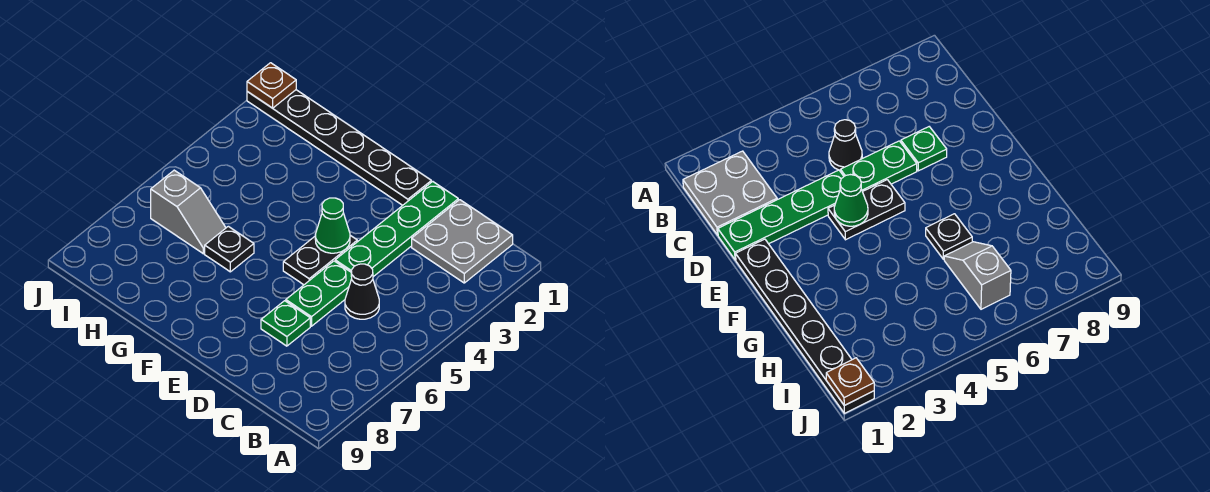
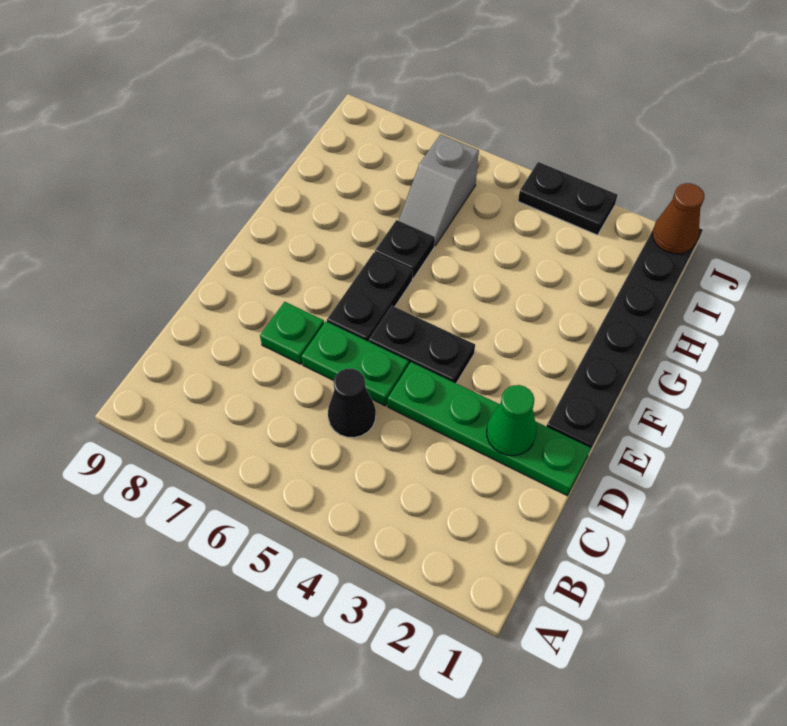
grey plate B1:C2 level 1 -> none
green cone E4 level 2 -> green cone D2 level 2
none -> black plate E6:F6 level 1
brown plate J1 level 2 -> brown cone J1 level 2
none -> black plate J3:J4 level 1

